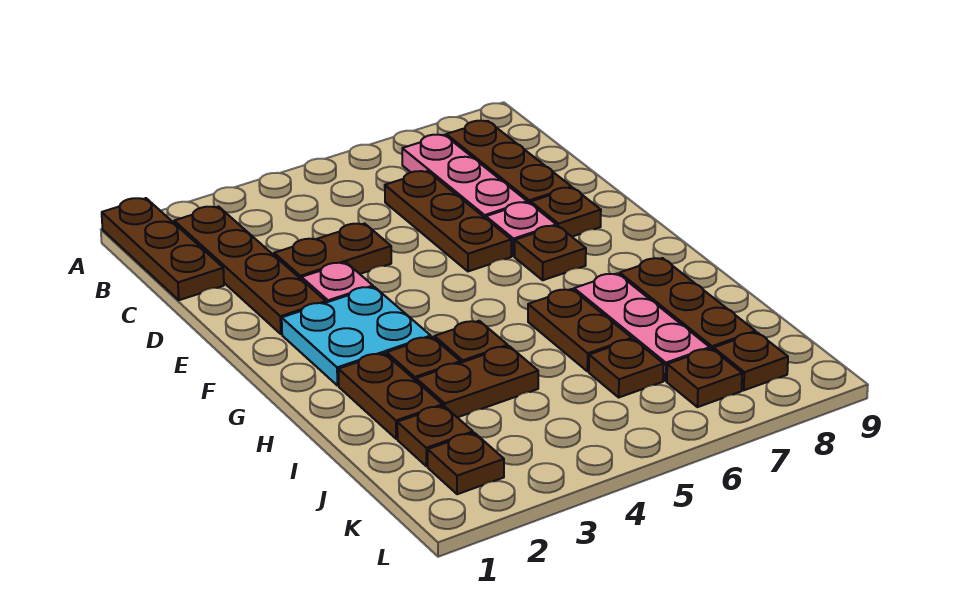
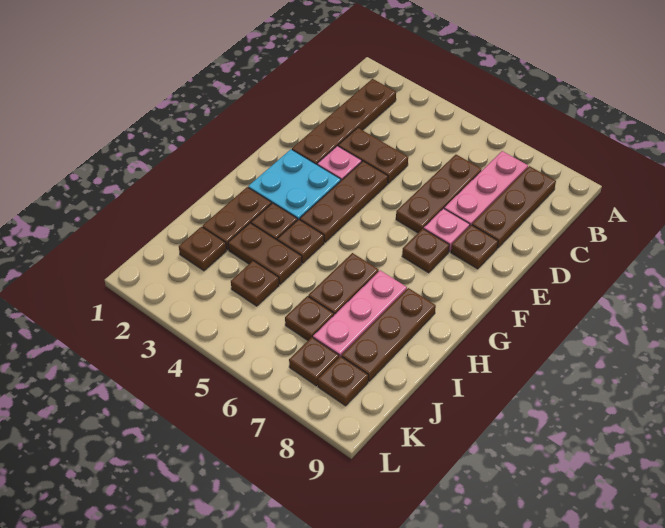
brown plate A1:C1 level 1 -> brown plate E4:G4 level 1
brown plate K2 level 1 -> brown plate J4 level 1

